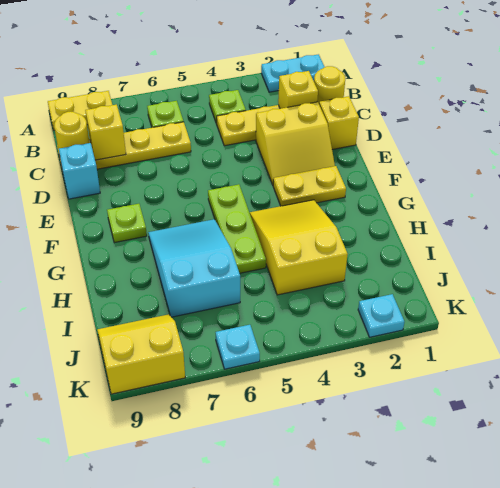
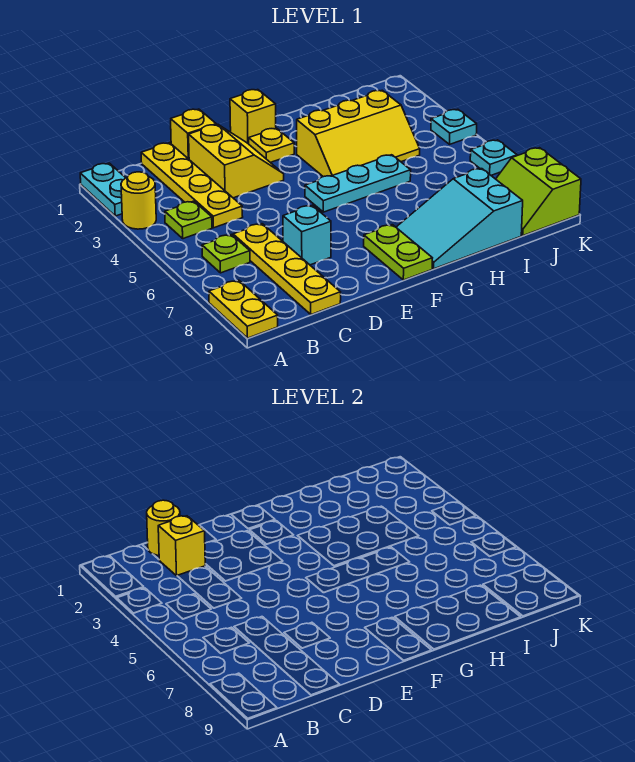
yellow brick C8 level 2 -> yellow brick F1 level 1
yellow round brick C9 level 2 -> yellow round brick A3 level 1
cyan brick D9 level 1 -> cyan brick D7 level 1
yellow plate F2:F3 level 1 -> yellow plate F2 level 1
lime plate F5:H5 level 1 -> cyan plate F5:H5 level 1
lime plate F8 level 1 -> lime plate F8:F9 level 1
yellow slope G3:I4 level 1 top I -> yellow slope G3:I4 level 1 top 3
cyan slope G6:I7 level 1 top I -> cyan slope G8:I9 level 1 top I
yellow slope J8:K9 level 1 top K -> lime slope J8:K9 level 1 top K
cyan plate K2 level 1 -> cyan plate K4 level 1

